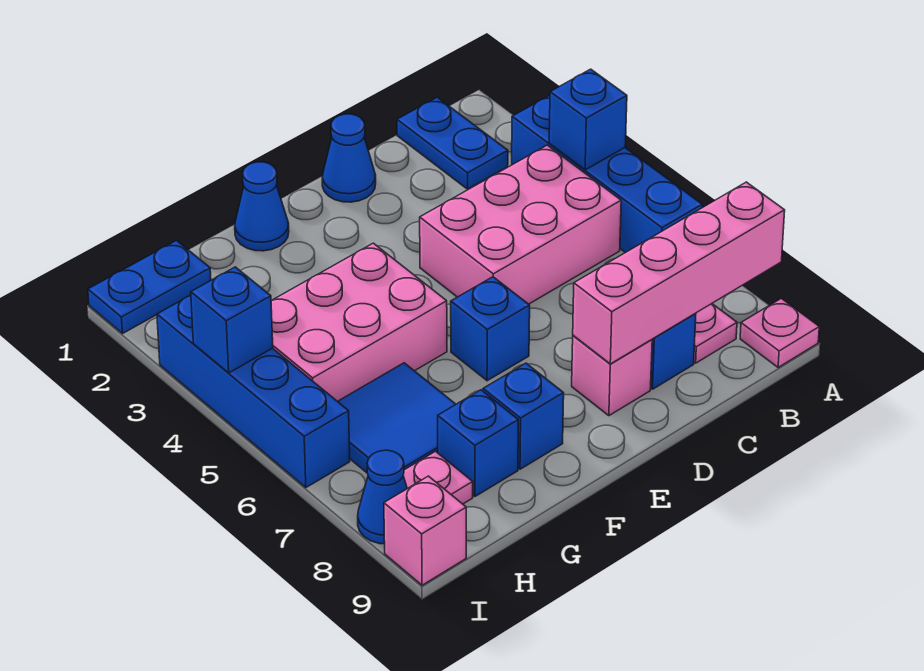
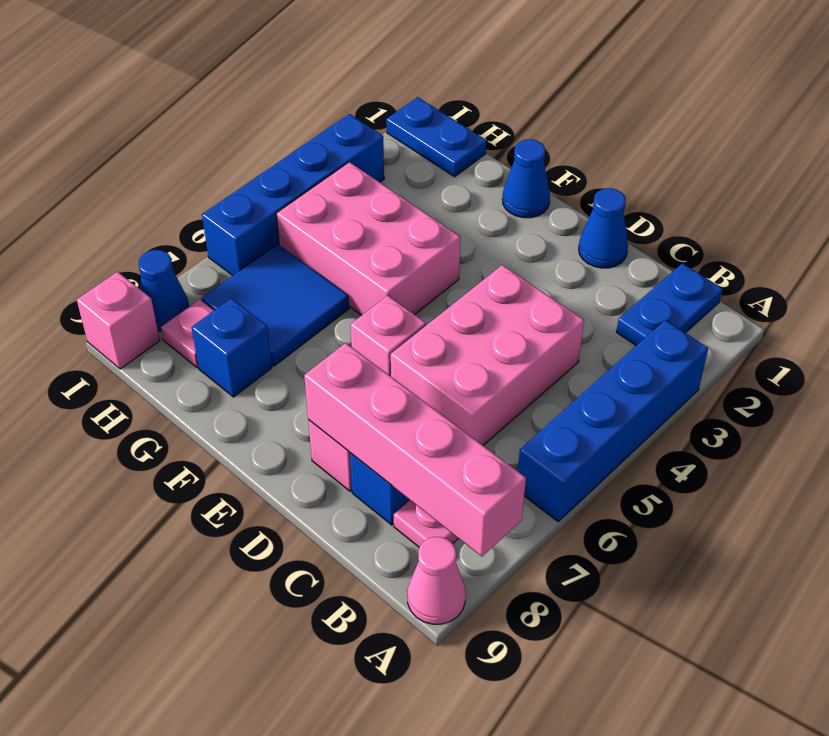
blue brick A4 level 2 -> none
pink plate A9 level 1 -> pink cone A9 level 1
pink brick B4:D5 level 1 -> pink brick C4:D6 level 1
blue brick E6 level 1 -> pink brick E6 level 1
blue brick F8 level 1 -> none
blue brick I4 level 2 -> none

